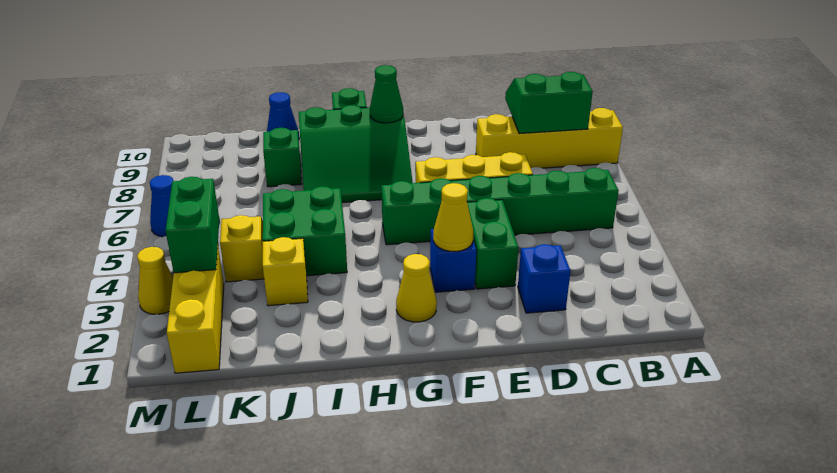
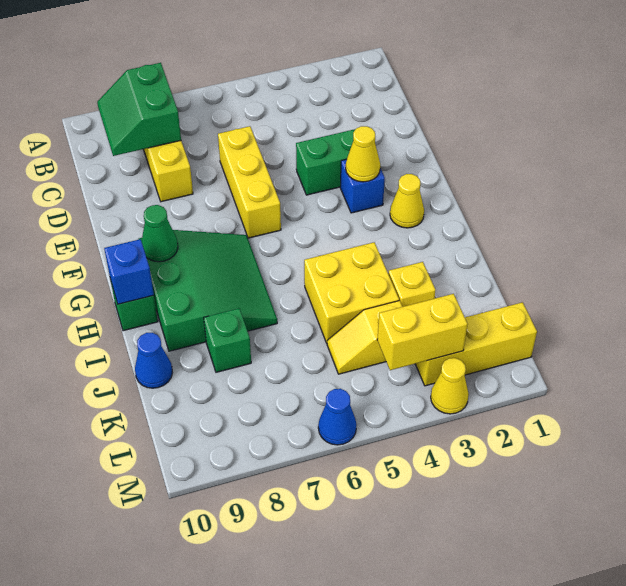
green brick B5:G5 level 1 -> none
blue brick D2 level 1 -> blue brick H10 level 2
green brick I4:J5 level 1 -> yellow brick I4:J5 level 1
green brick L3:L4 level 2 -> yellow brick L3:L4 level 2

